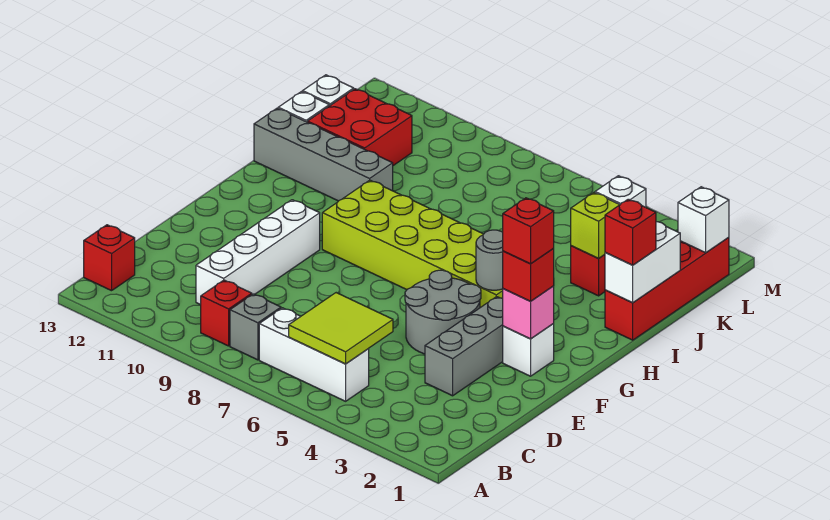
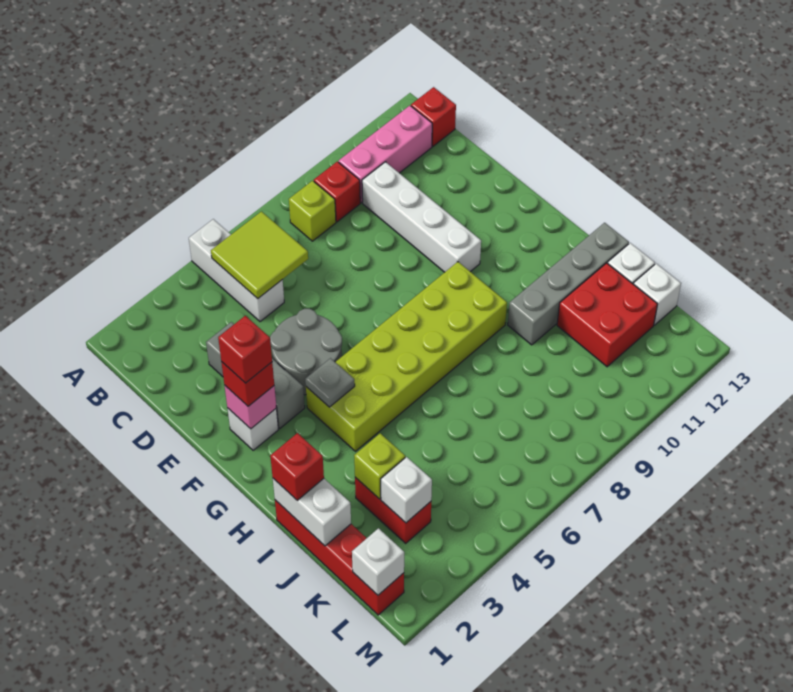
white brick B5:B7 level 1 -> white brick A5:C5 level 1
grey brick B8 level 1 -> lime brick B8 level 1
none -> pink brick B10:B12 level 1
grey round brick G4 level 2 -> grey plate G4 level 2

